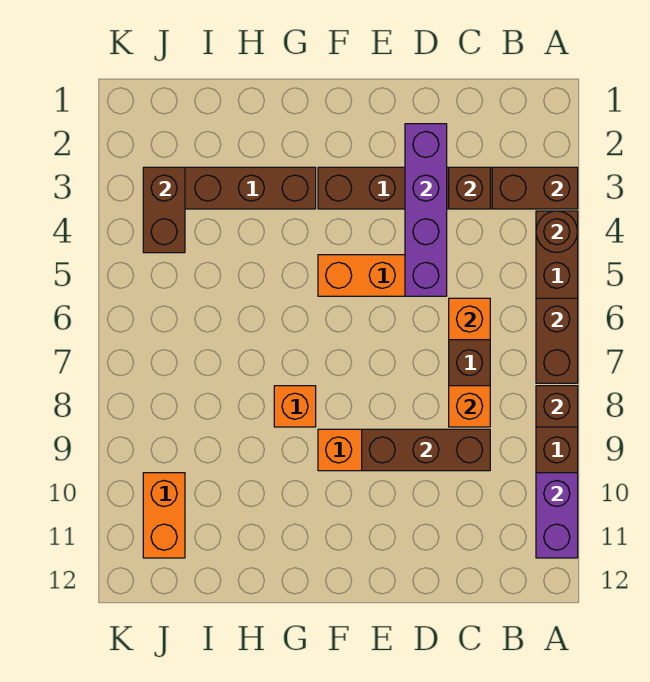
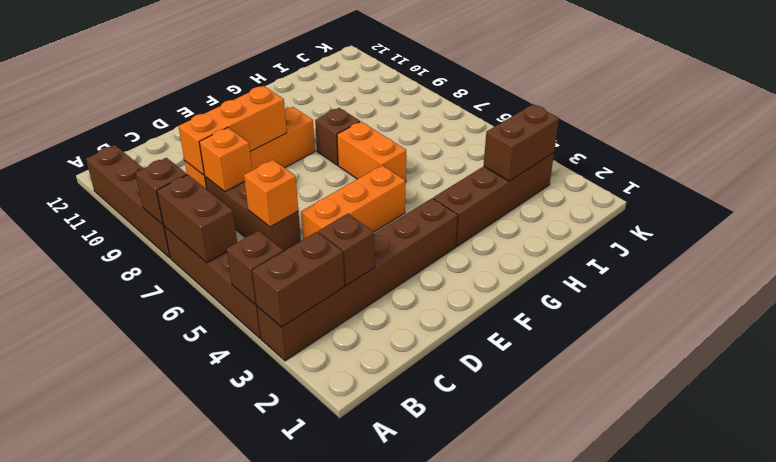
brown round brick A4 level 2 -> brown brick A4 level 2
purple brick A10:A11 level 2 -> none
brown brick C9:E9 level 2 -> orange brick C9:E9 level 2
purple brick D2:D5 level 2 -> none
orange brick G8 level 1 -> brown brick G8 level 1
brown brick J3:J4 level 2 -> brown brick I3:J3 level 2
orange brick J10:J11 level 1 -> orange brick G6:G7 level 1

